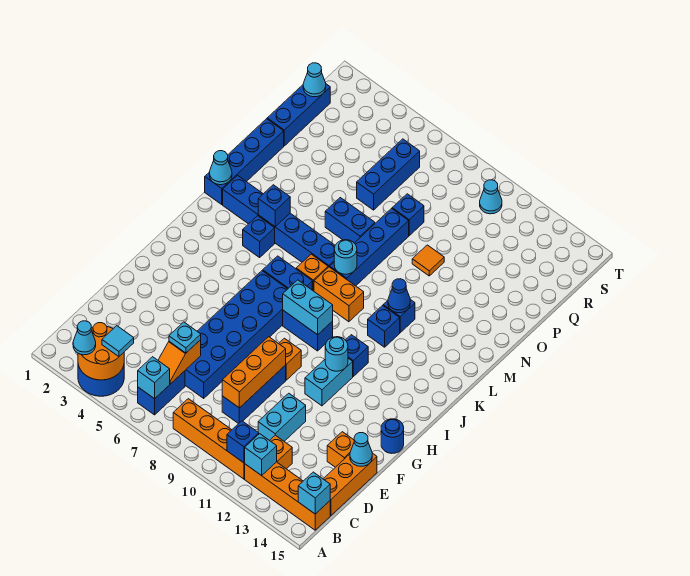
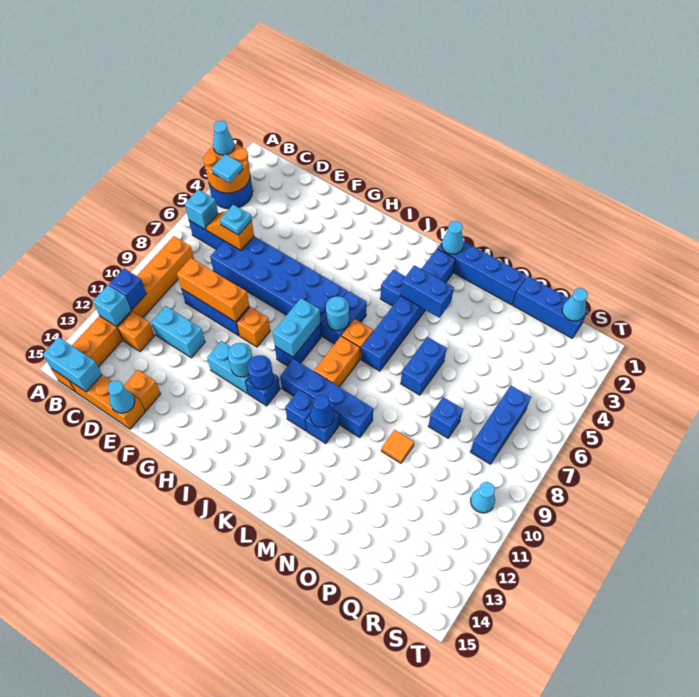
cyan brick B15 level 2 -> cyan brick B15:C15 level 2
blue round brick G15 level 1 -> blue round brick I11 level 2
blue brick L4 level 2 -> blue brick L4:M4 level 2
blue brick L8:O8 level 1 -> blue brick J10:M10 level 1
cyan round brick L8 level 2 -> cyan round brick J7 level 2
blue brick P6:R6 level 1 -> blue brick R6:R8 level 1

